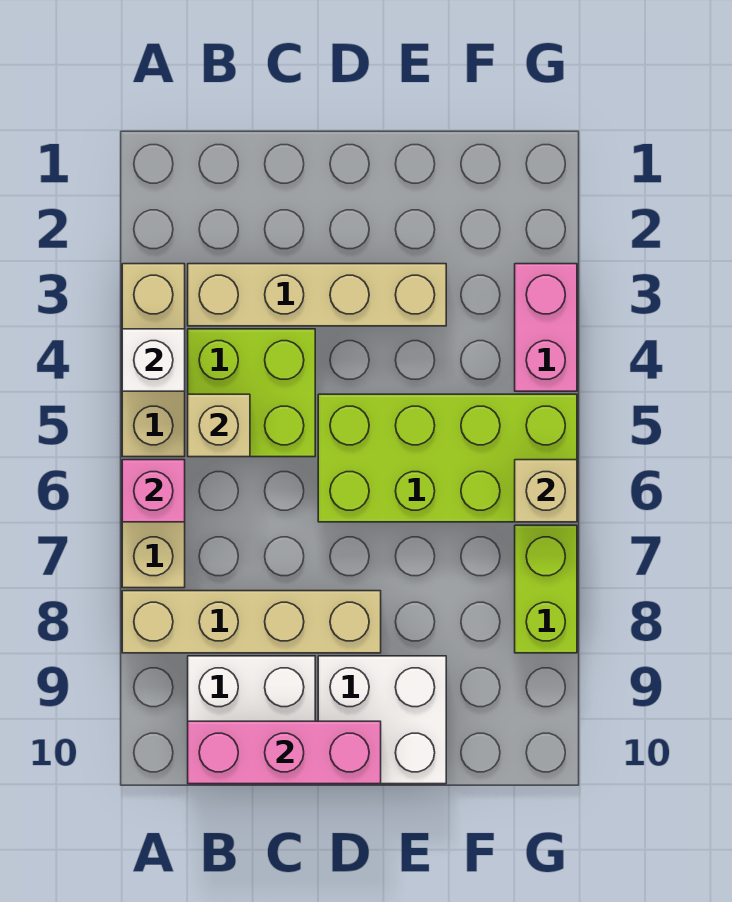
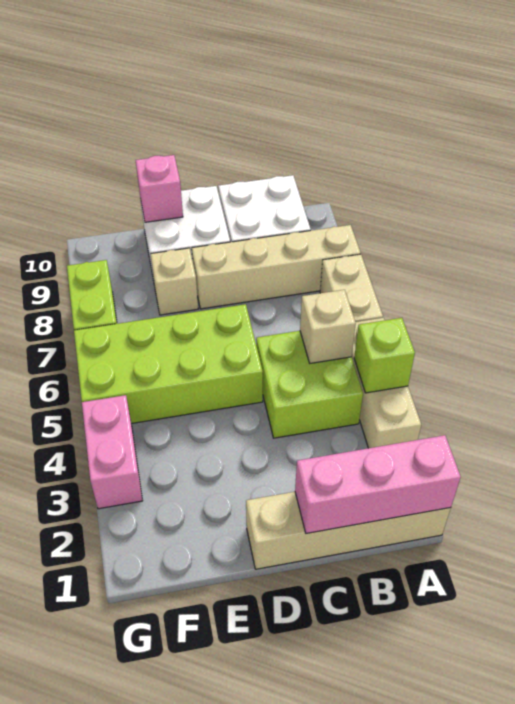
white brick A4 level 2 -> lime brick A4 level 2
pink brick A6 level 2 -> pink brick E10 level 2
tan brick B3:E3 level 1 -> tan brick A1:D1 level 1
pink brick B10:D10 level 2 -> pink brick A1:C1 level 2
tan brick G6 level 2 -> tan brick E8 level 1

